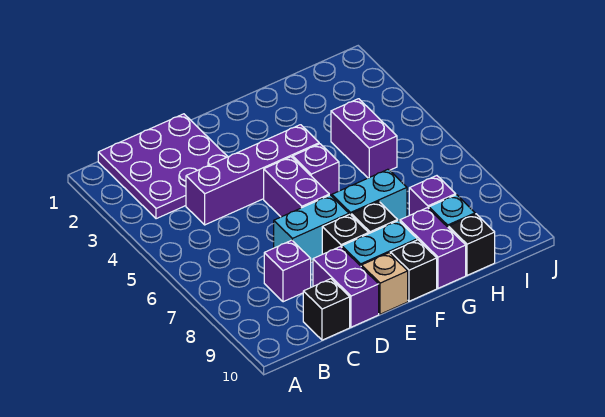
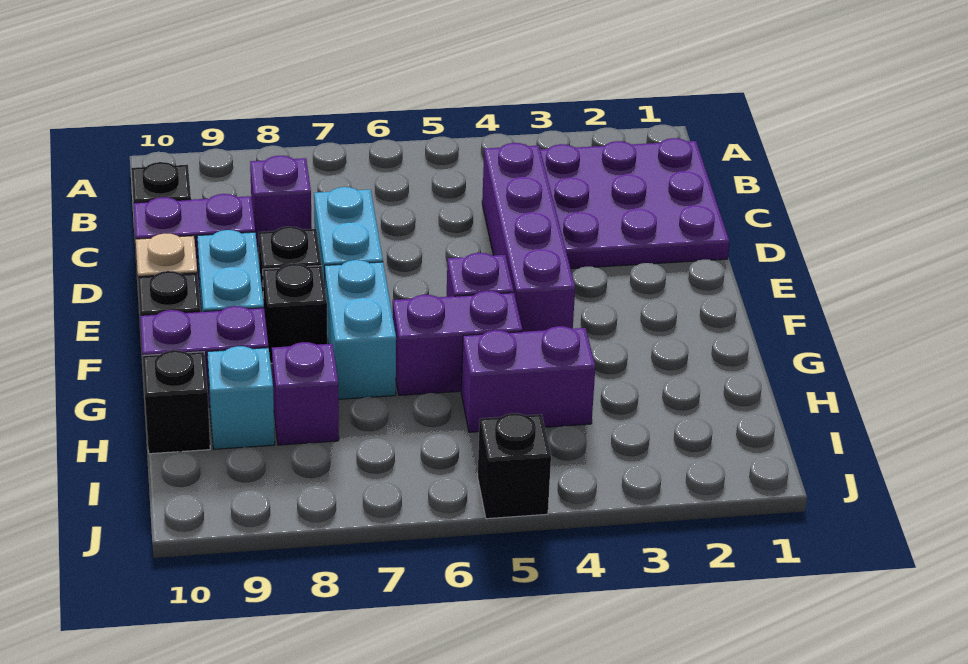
purple brick E5:E6 level 1 -> purple brick G5:G6 level 1
none -> black brick J5 level 1

